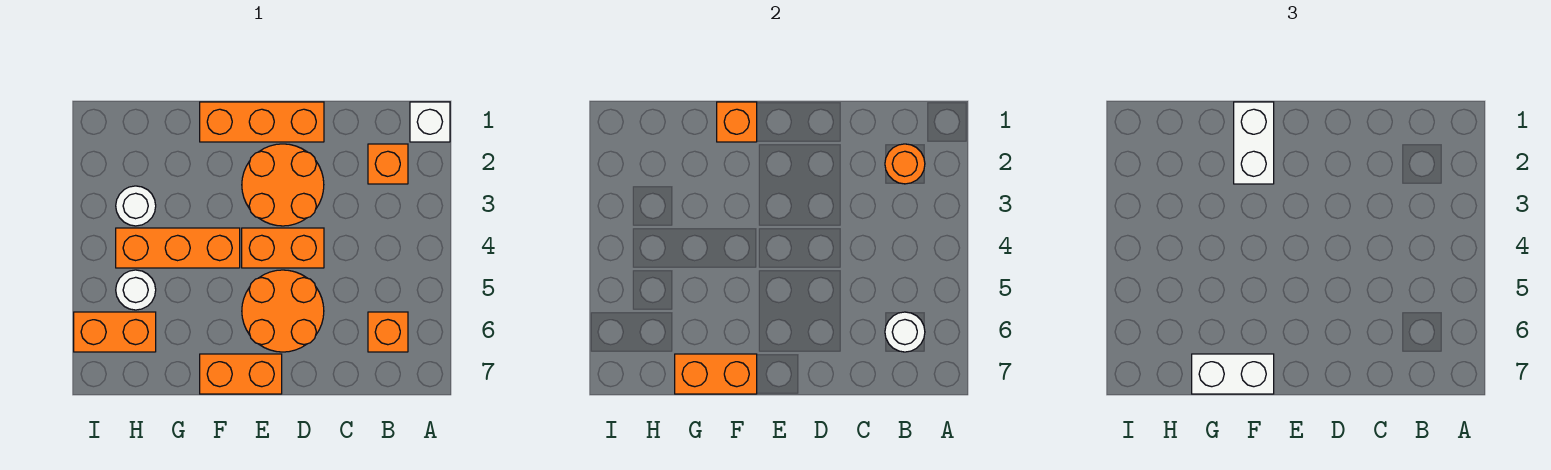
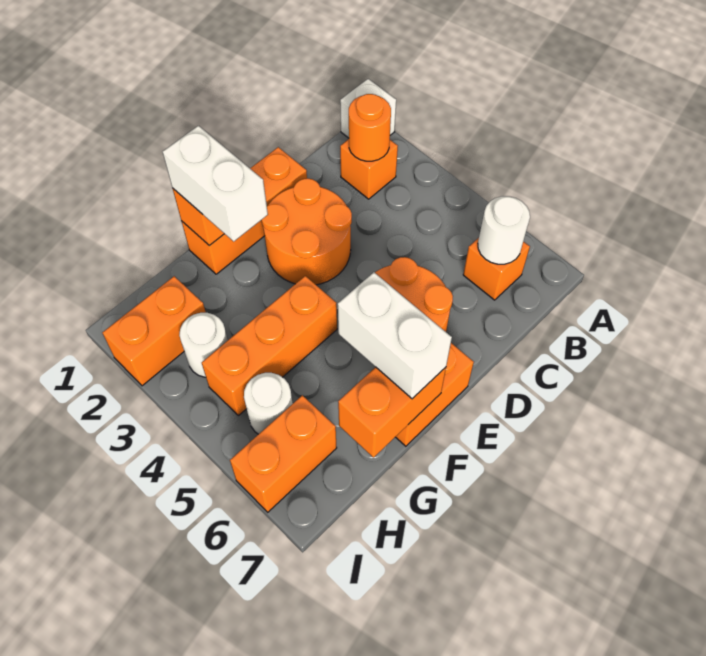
orange brick D4:E4 level 1 -> orange brick H2:I2 level 1
white brick F7:G7 level 3 -> white brick F6:F7 level 3

